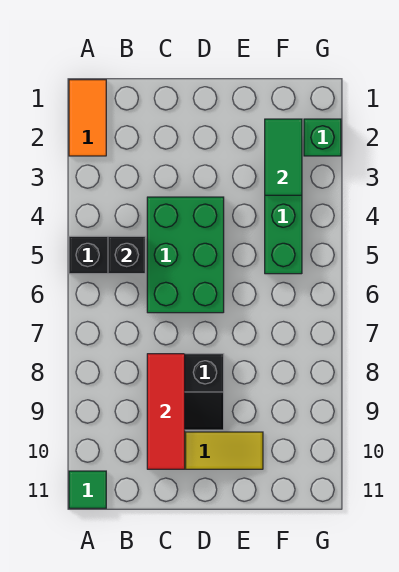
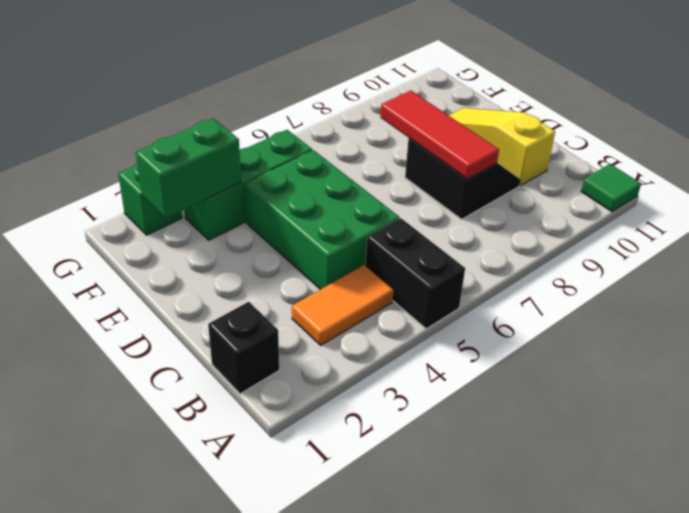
orange tile A1:A2 level 1 -> orange tile B3:B4 level 1
black brick B5 level 2 -> black brick B1 level 1
green brick C4:D6 level 1 -> green brick C4:E5 level 1
red tile C8:C10 level 2 -> red tile C8:E8 level 2
green tile F2:F3 level 2 -> green brick F2:F3 level 2

